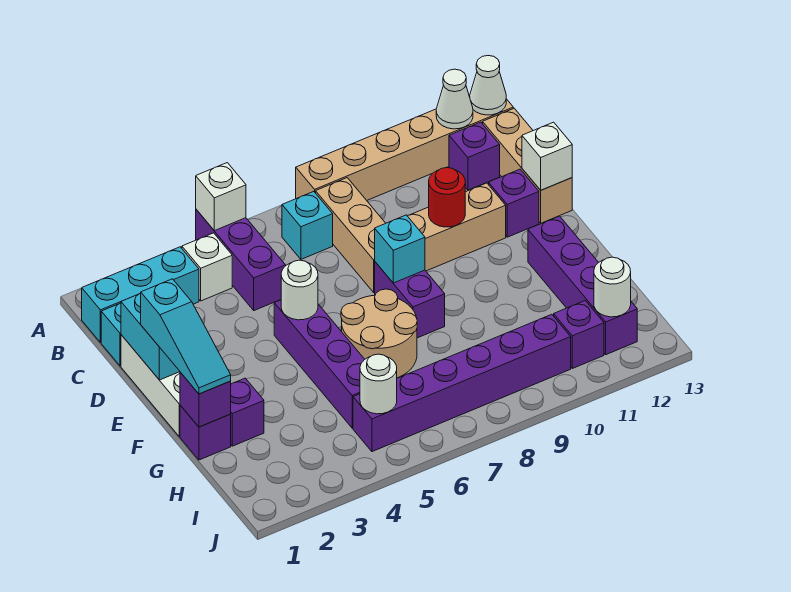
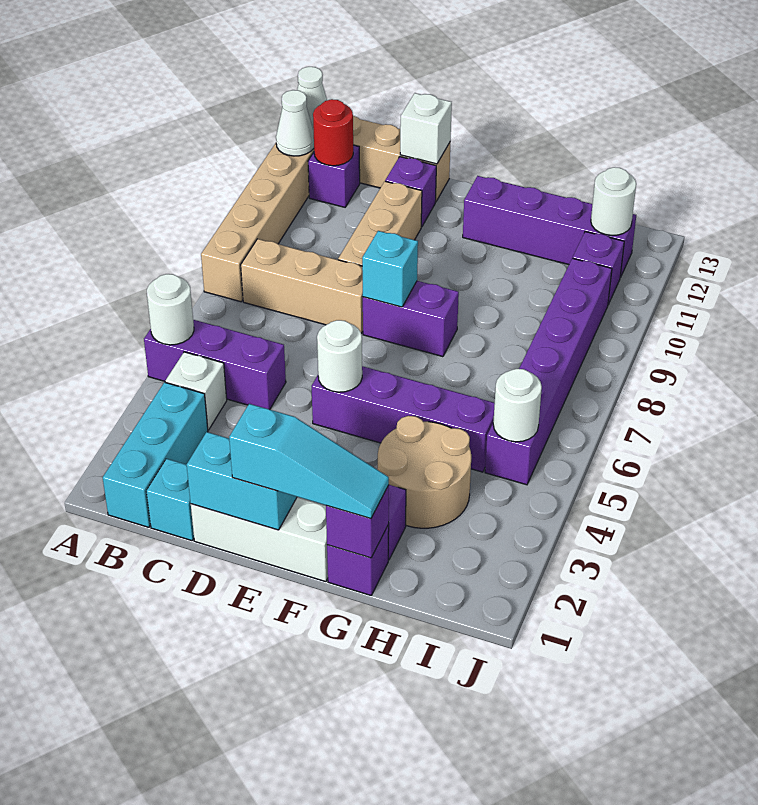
white brick A5 level 2 -> white round brick A5 level 2
cyan brick B7 level 1 -> none
red round brick D10 level 2 -> red round brick B12 level 2
tan round brick F6:G7 level 1 -> tan round brick G3:H4 level 1

